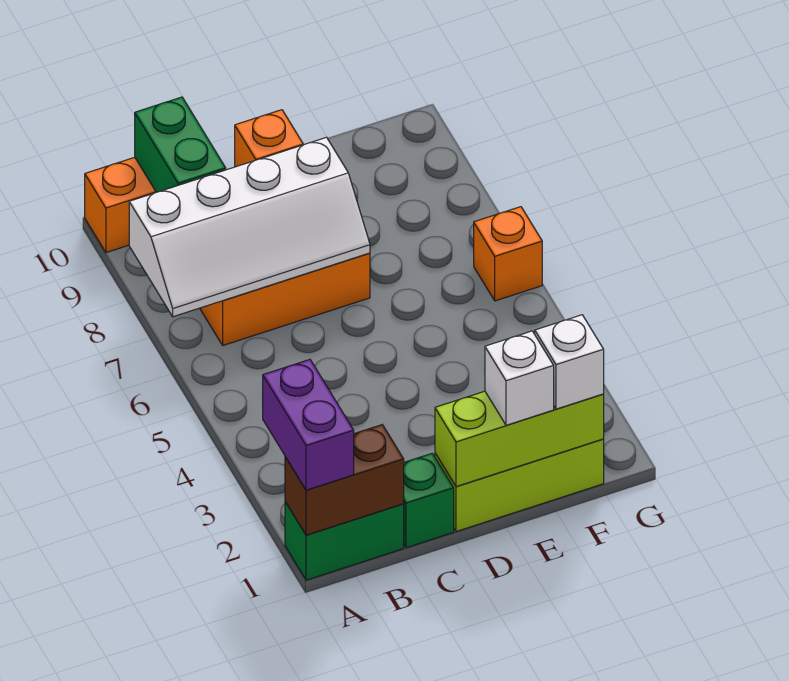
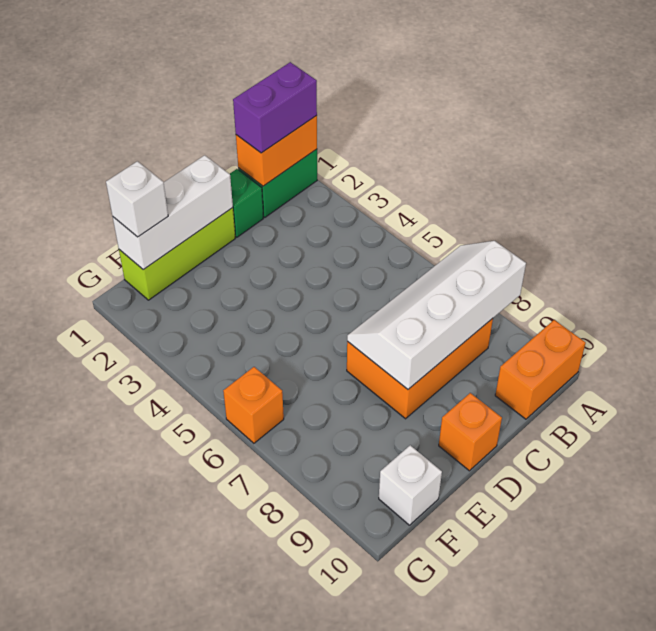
brown brick A1:B1 level 2 -> orange brick A1:B1 level 2
purple brick A1:A2 level 3 -> purple brick A1:B1 level 3
green brick B9:B10 level 2 -> none
lime brick D1:F1 level 2 -> white brick D1:F1 level 2
white brick E1 level 3 -> white brick F10 level 1

